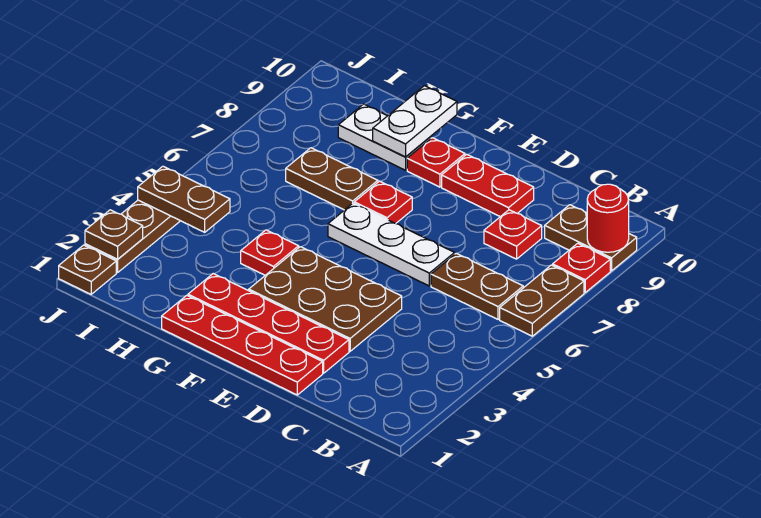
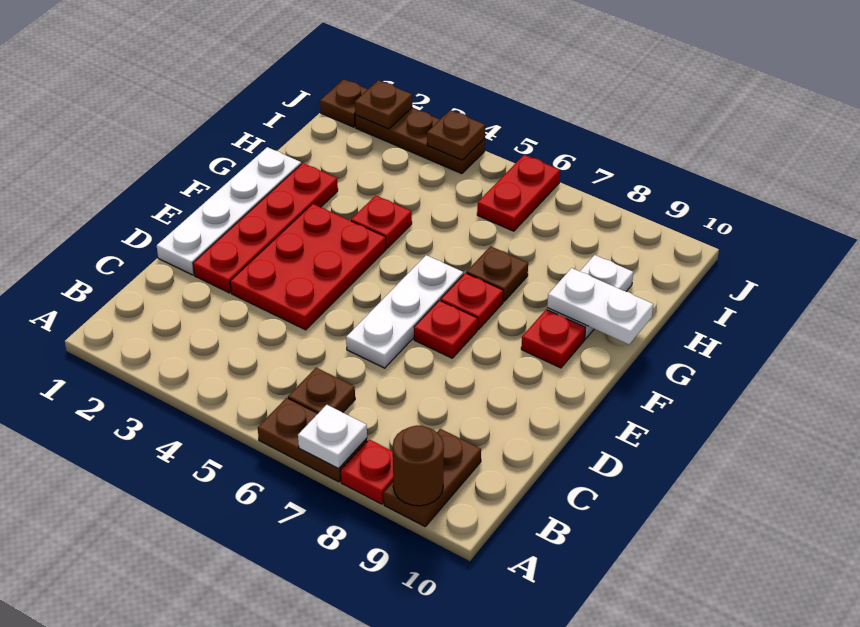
none -> white plate A7 level 2
red round brick A9 level 2 -> brown round brick A9 level 2
brown plate B6:C6 level 1 -> brown plate B6 level 1
red plate C8 level 1 -> red plate E7 level 1
red plate D1:G1 level 1 -> white plate D1:G1 level 1
brown plate D3:F4 level 1 -> red plate D3:F4 level 1
red plate D9:E9 level 1 -> red plate I6:J6 level 1
brown plate G7:H7 level 1 -> brown plate G7 level 1
brown plate I4:J4 level 2 -> brown plate J4 level 2

